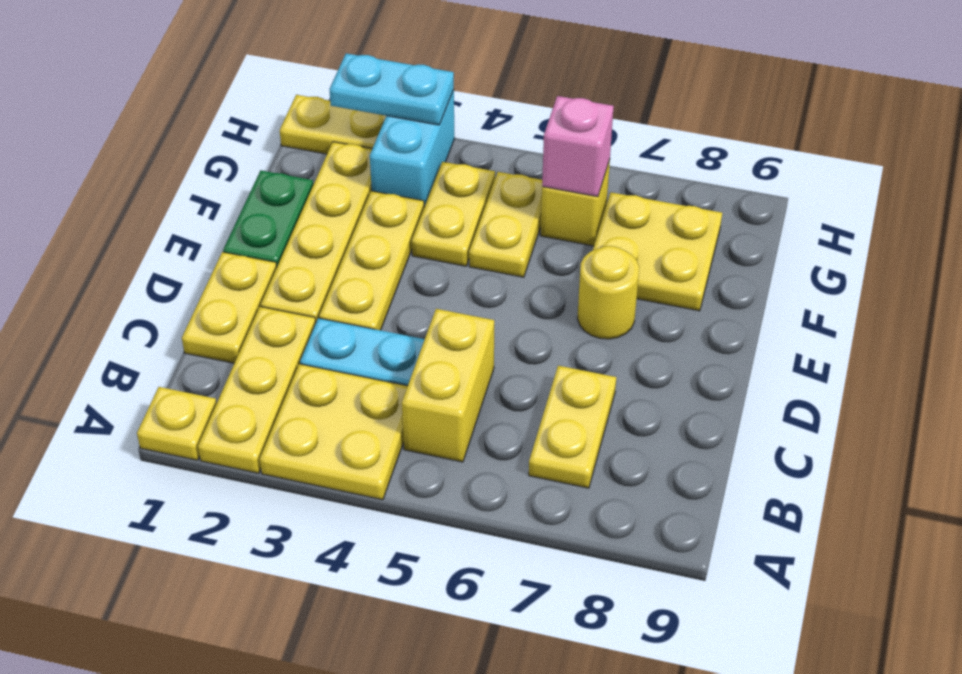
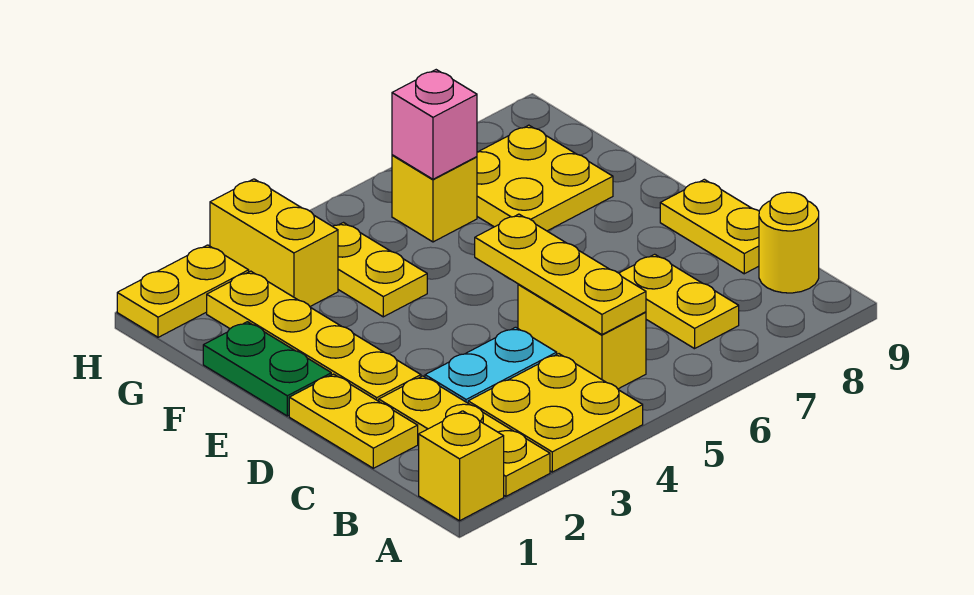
yellow plate A1 level 1 -> yellow brick A1 level 1
yellow plate D3:F3 level 1 -> yellow plate B5:D5 level 2
yellow round brick E7 level 1 -> yellow round brick B9 level 1
yellow plate F5:G5 level 1 -> yellow plate C9:D9 level 1
cyan brick G3:H3 level 1 -> yellow brick G3:H3 level 1
cyan plate H2:H3 level 2 -> none

